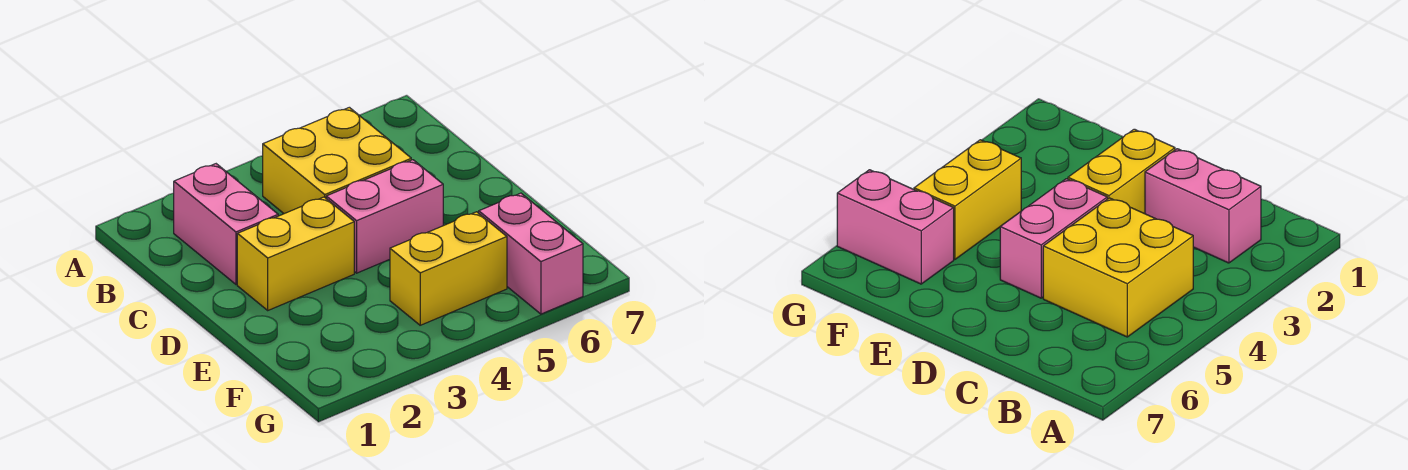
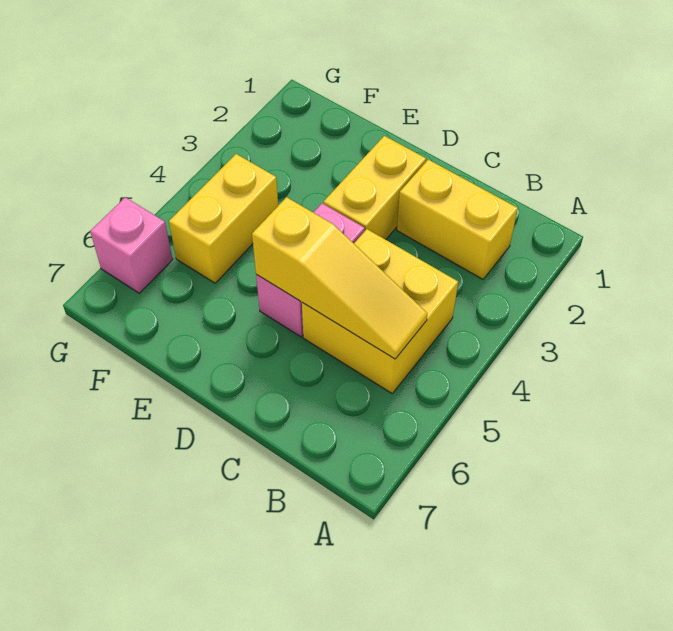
pink brick B2:C2 level 1 -> yellow brick B2:C2 level 1
none -> yellow slope B5:D5 level 2 top D
pink brick F6:G6 level 1 -> pink brick G6 level 1

